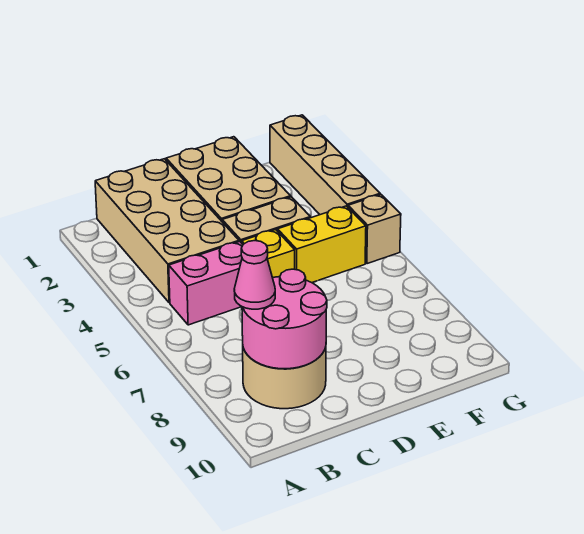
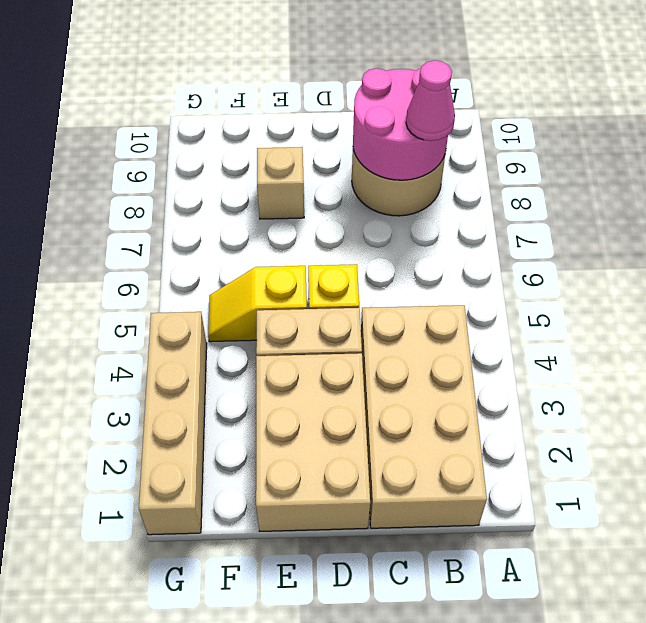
pink brick B5:C5 level 1 -> none
yellow brick E5:F5 level 1 -> yellow slope E5:F5 level 1 top E
tan brick G5 level 1 -> tan brick E8 level 1

